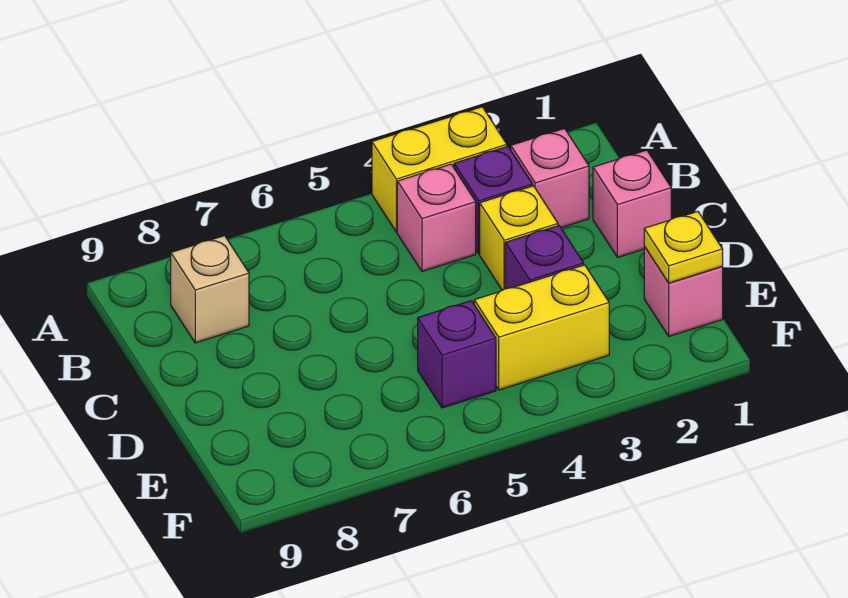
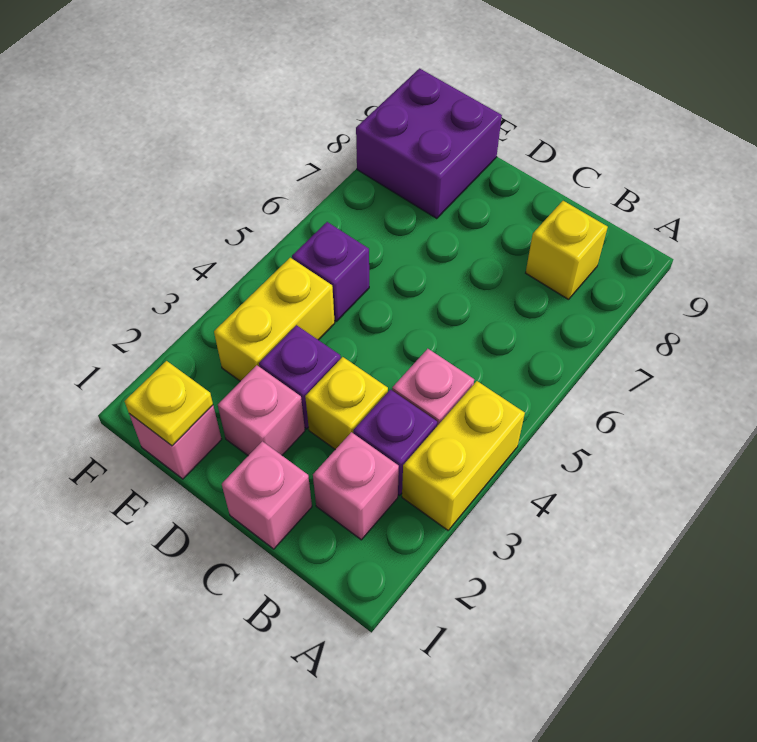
tan brick B8 level 1 -> yellow brick B8 level 1
none -> pink brick D2 level 1
none -> purple brick E8:F9 level 1

